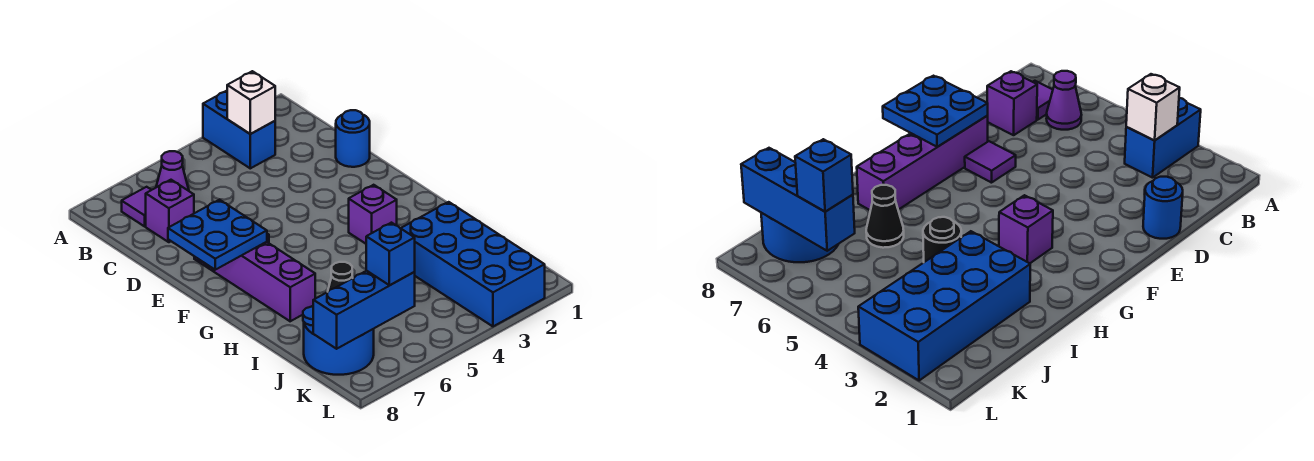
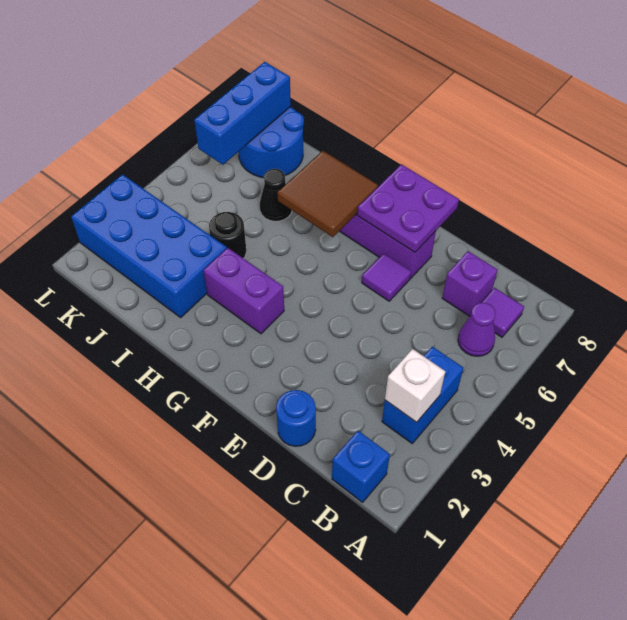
blue brick A3:B3 level 1 -> blue brick B3:B4 level 1
blue plate E7:F8 level 2 -> purple plate E7:F8 level 2
purple brick G3 level 1 -> purple brick G3:H3 level 1
none -> brown tile G6:H7 level 2
blue brick K6 level 3 -> blue brick B1 level 1

